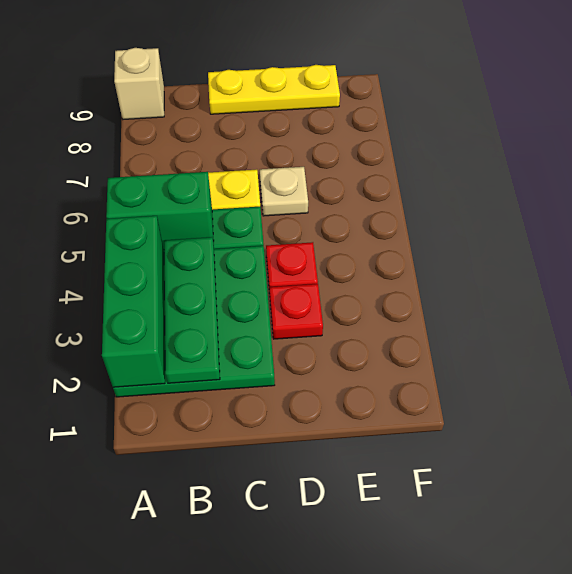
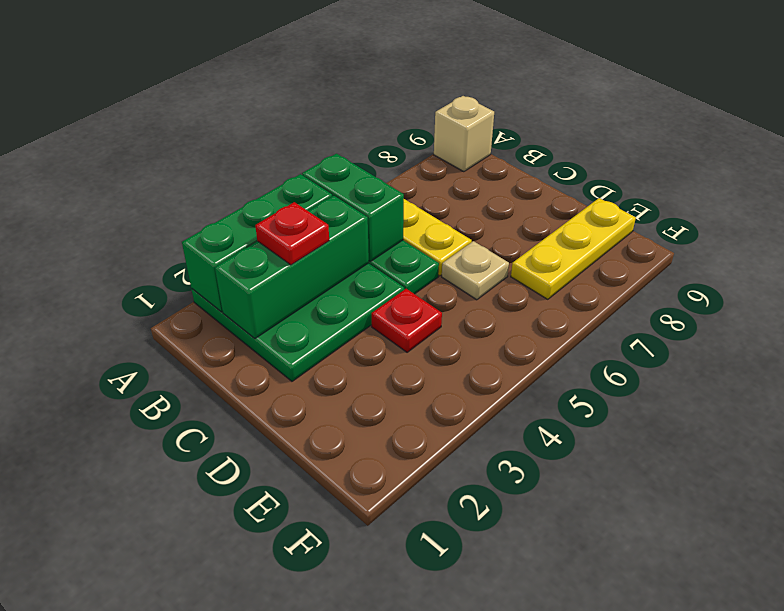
green plate B2:B4 level 2 -> green brick B2:B4 level 2
yellow plate C9:E9 level 1 -> yellow plate E7:E9 level 1
red plate D3 level 1 -> red plate B3 level 3

